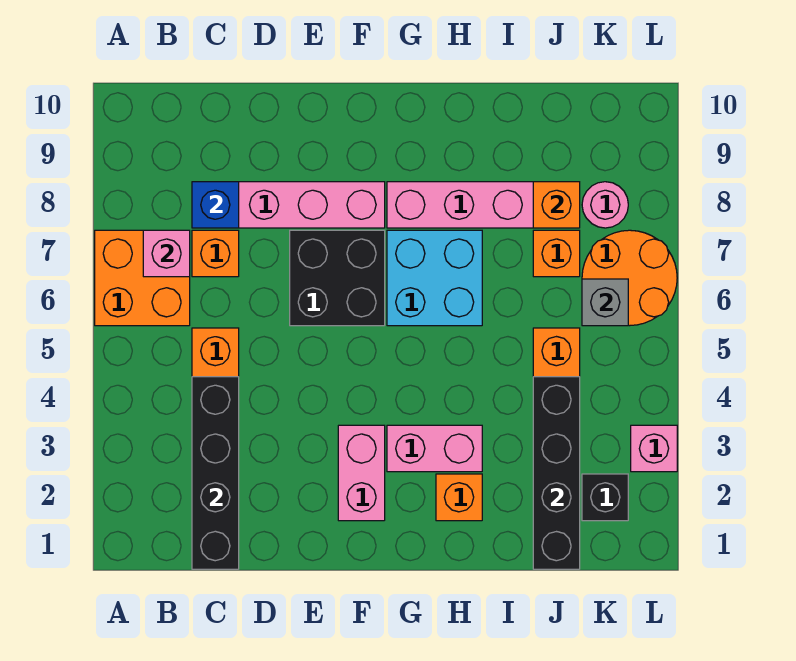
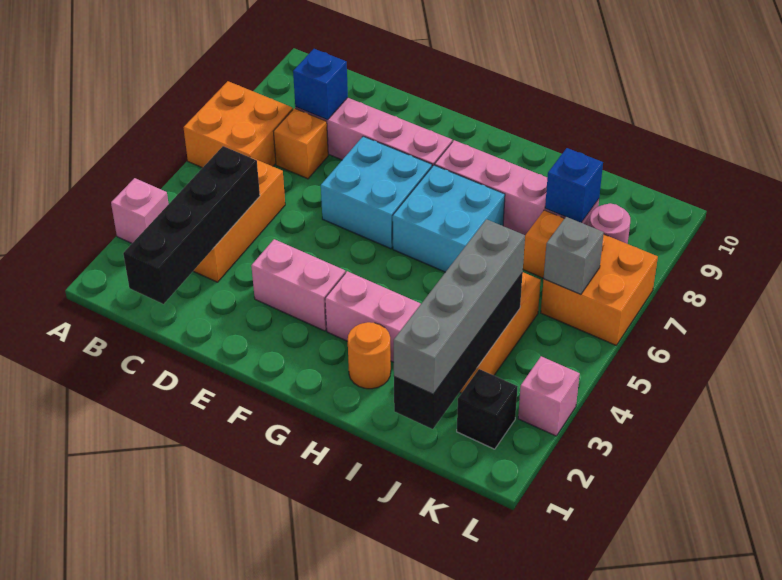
pink brick B7 level 2 -> pink brick A3 level 1
black brick E6:F7 level 1 -> cyan brick E6:F7 level 1
pink brick F2:F3 level 1 -> pink brick E3:F3 level 1
orange brick H2 level 1 -> orange round brick H2 level 1
none -> grey brick J1:J4 level 3
orange brick J8 level 2 -> blue brick J8 level 2
orange round brick K6:L7 level 1 -> orange brick K6:L7 level 1

